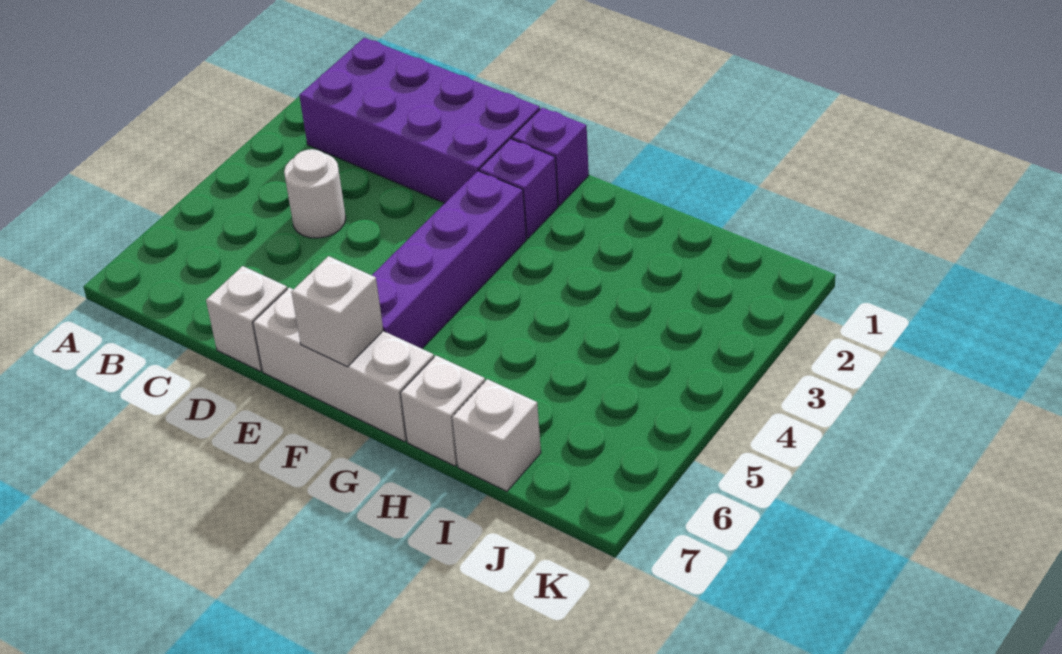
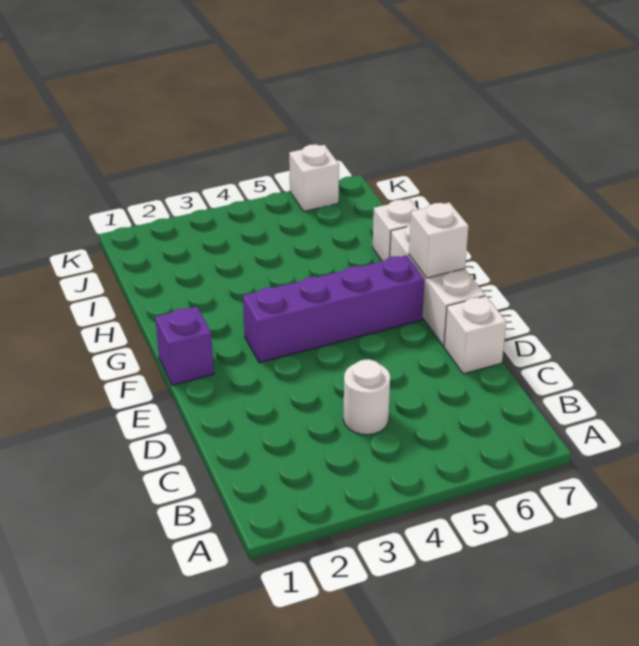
purple brick B1:E2 level 1 -> none
purple brick F2 level 1 -> none
white brick I7 level 1 -> white brick K6 level 1

